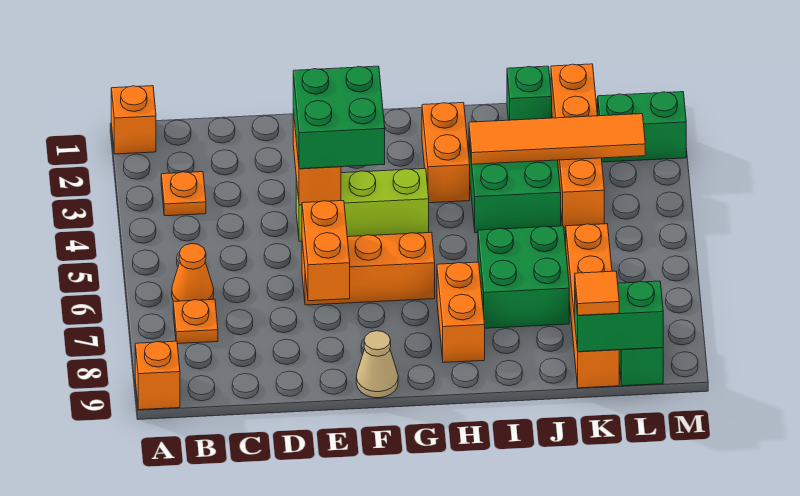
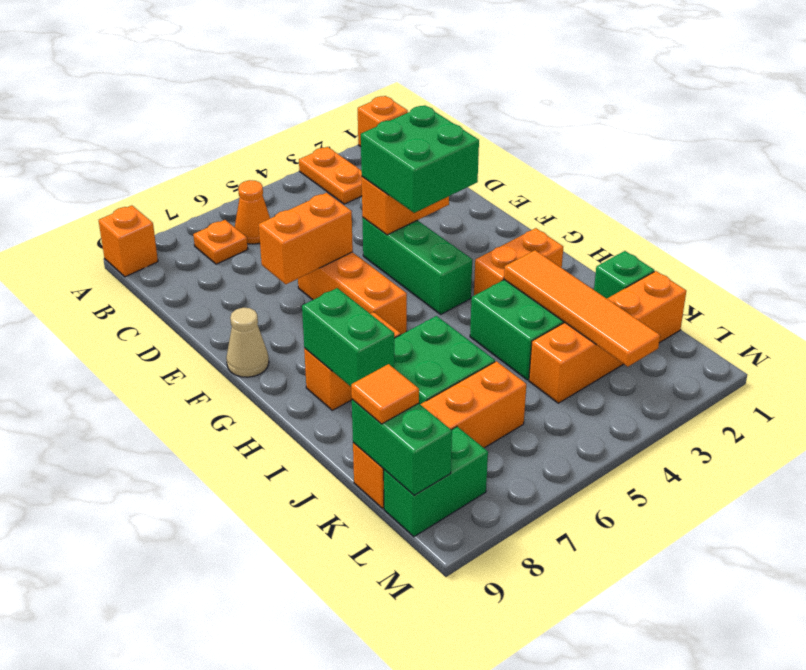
orange plate B3 level 1 -> orange plate A3:B3 level 1
lime brick E4:G4 level 1 -> green brick E4:G4 level 1
green brick L2:M2 level 1 -> green brick H8:I8 level 2

